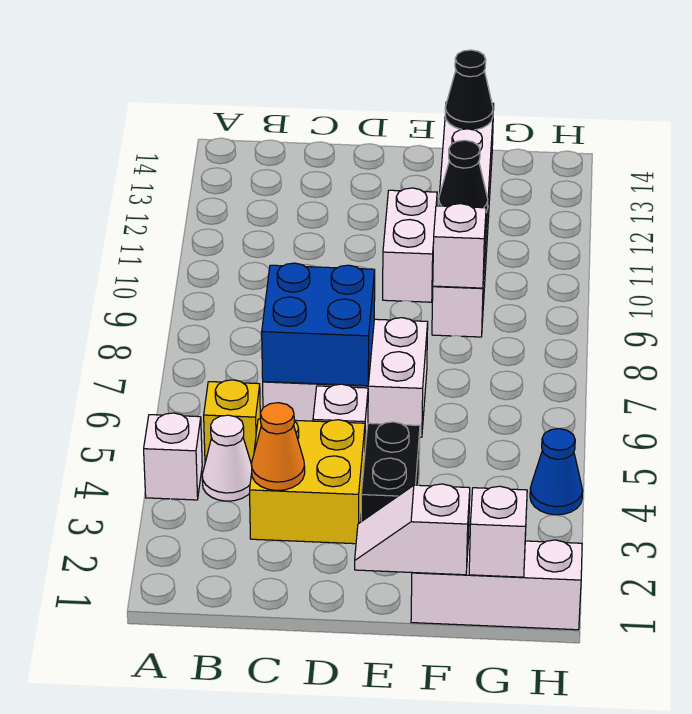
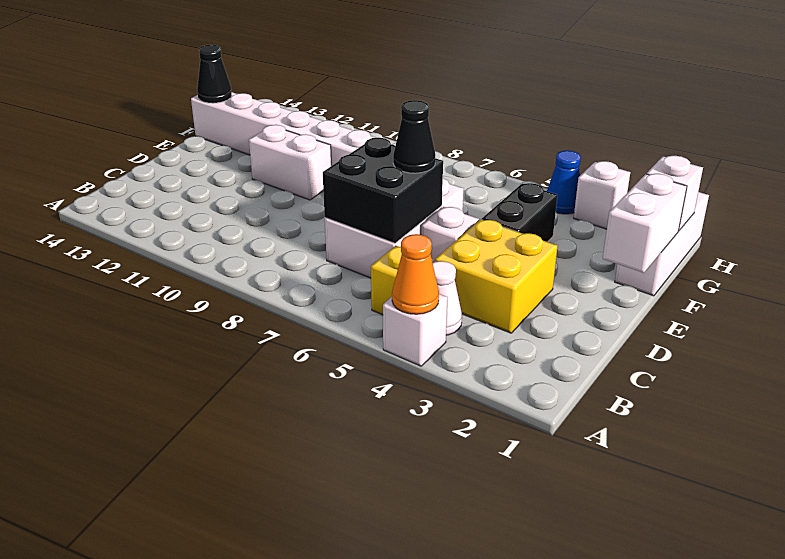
orange cone C3 level 2 -> orange cone A4 level 2
blue brick C6:D7 level 2 -> black brick C6:D7 level 2
white slope E1:F1 level 2 top F -> white brick E1:F1 level 2
black brick E3:E4 level 1 -> black brick E4:F4 level 1
white brick F9 level 2 -> white brick H3 level 1
black cone F11 level 2 -> black cone D6 level 3

